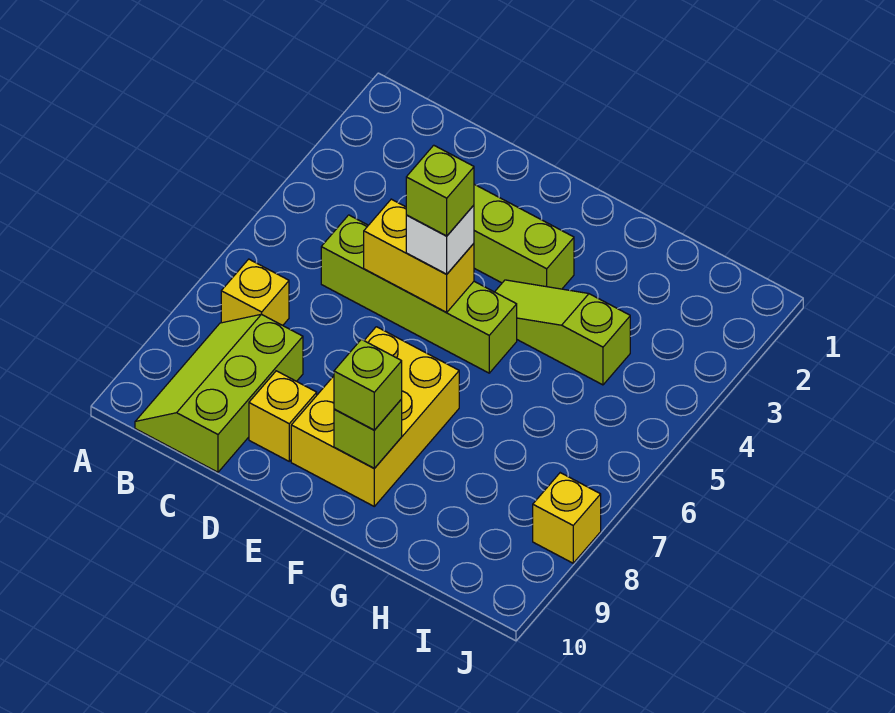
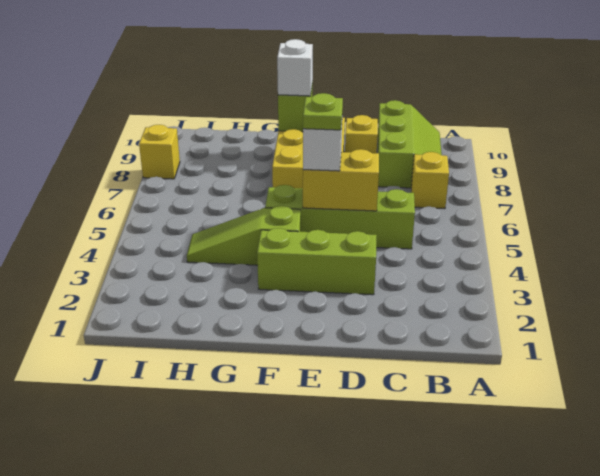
lime brick E5 level 4 -> lime plate E5 level 4
lime slope F4:H4 level 1 top H -> lime slope F4:H4 level 1 top F
lime brick F9 level 3 -> white brick F9 level 3

